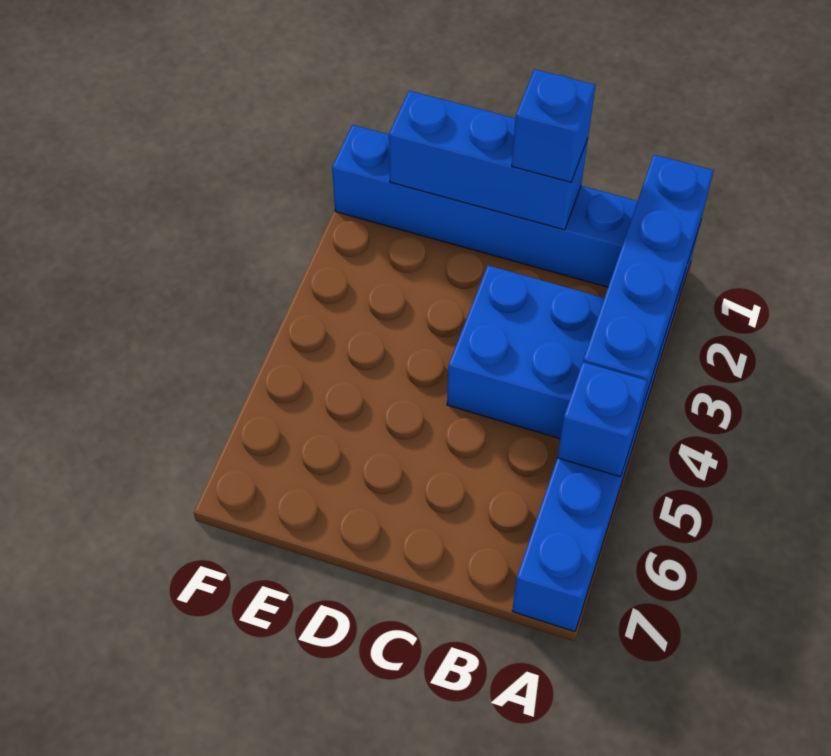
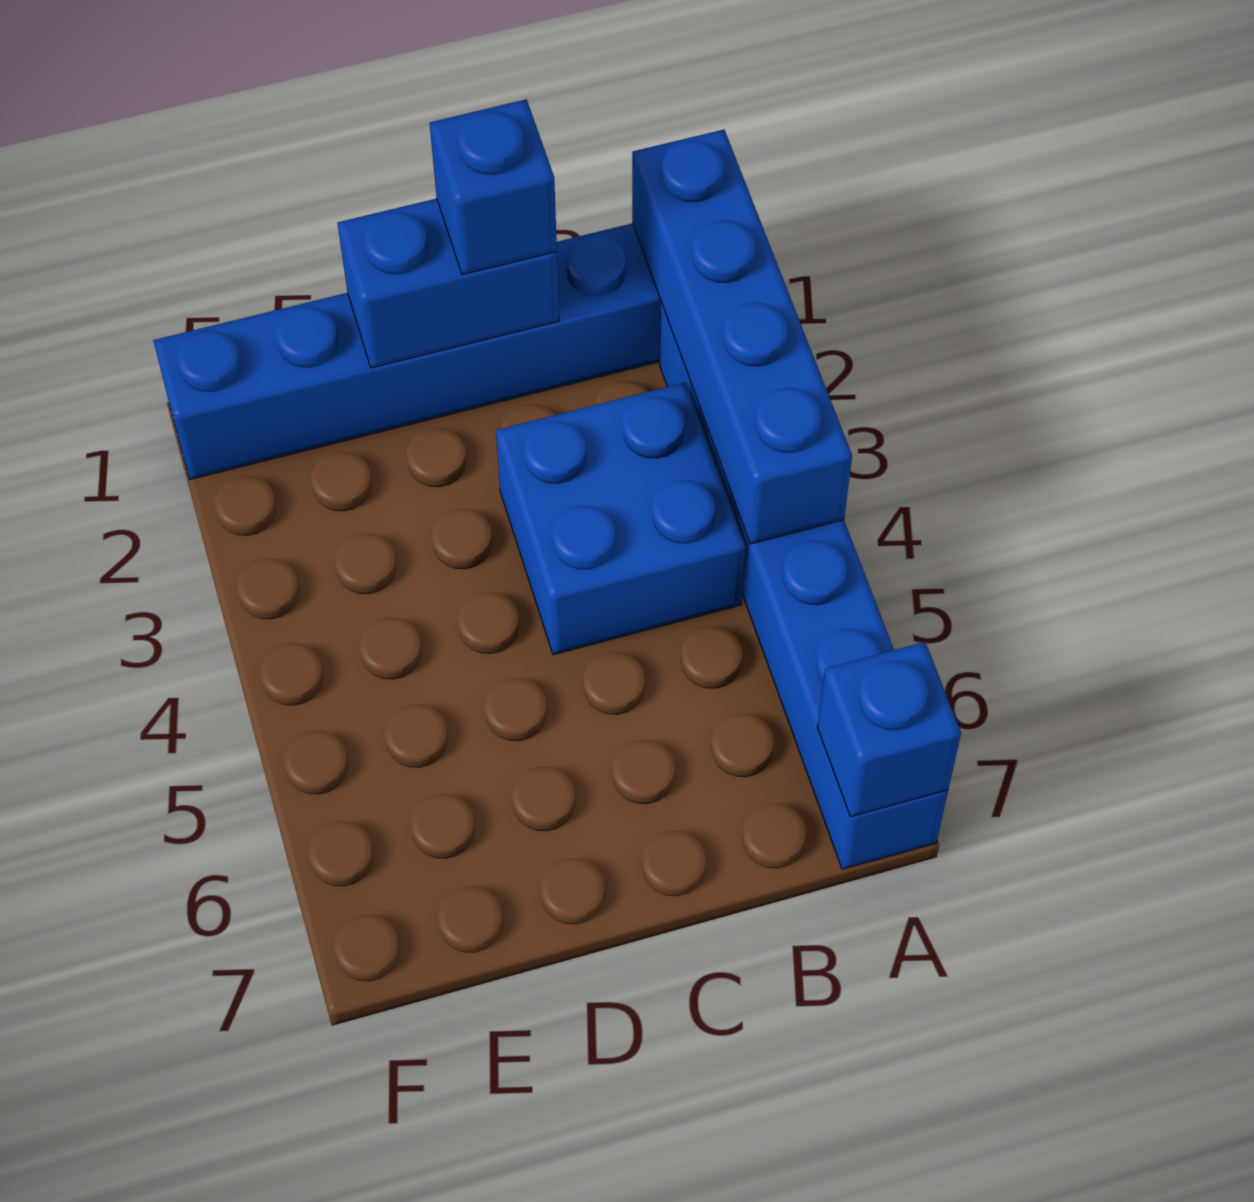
blue brick A5 level 2 -> blue brick A7 level 2
blue brick C1:E1 level 2 -> blue brick C1:D1 level 2

